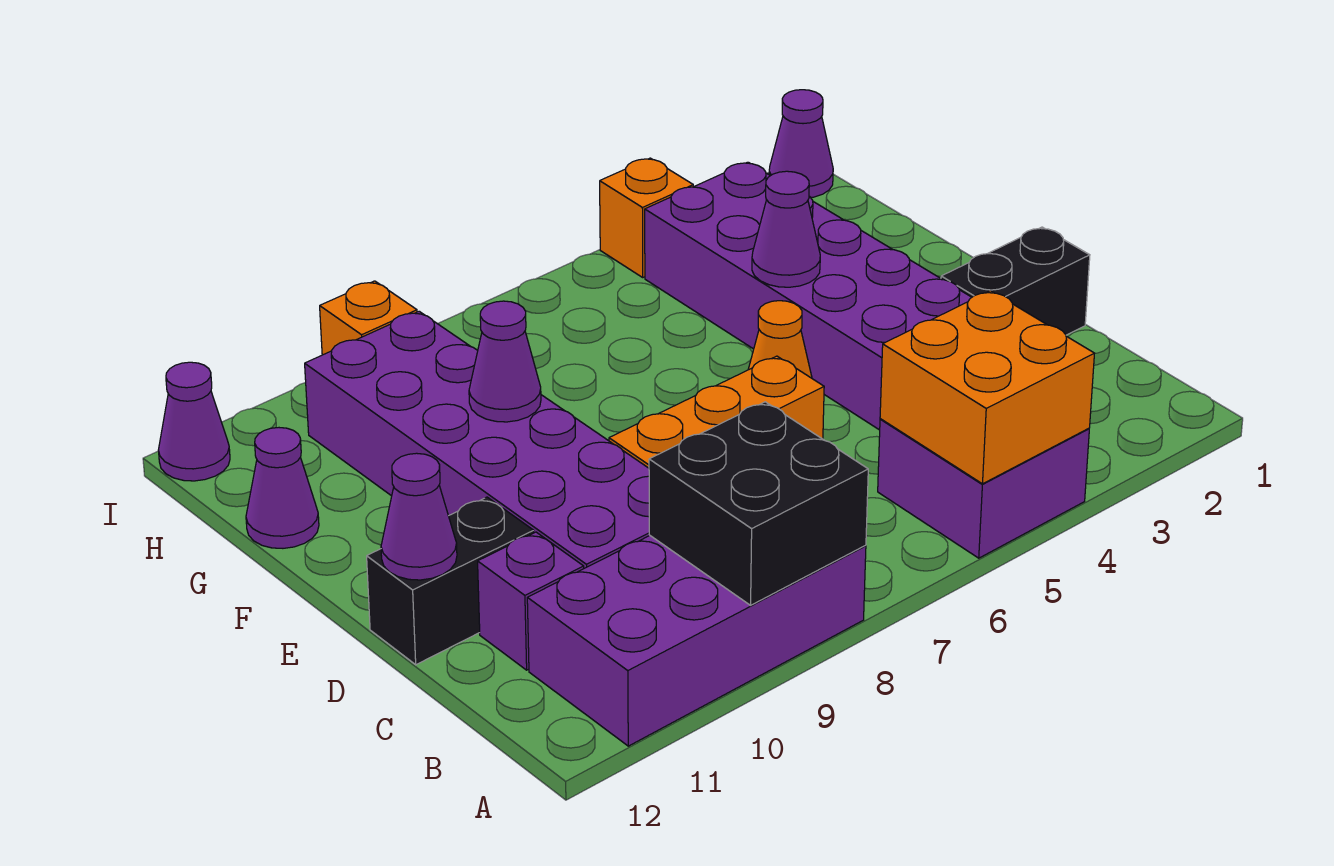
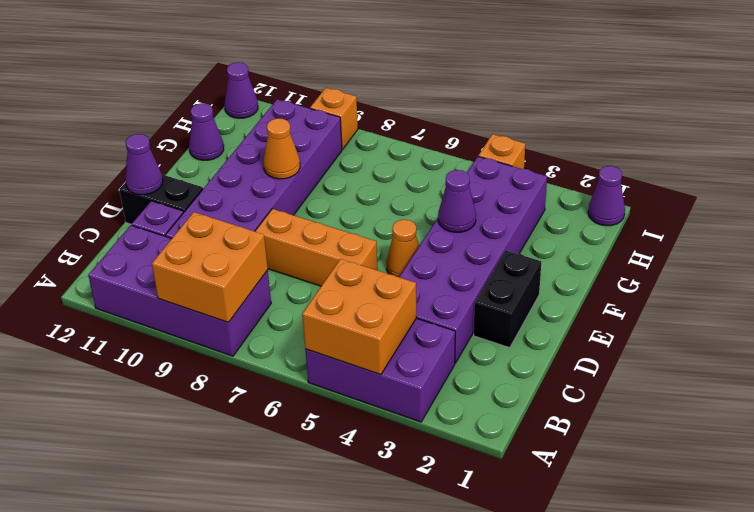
purple brick A4:B5 level 1 -> purple brick A3:B5 level 1
black brick A8:B9 level 2 -> orange brick A8:B9 level 2
black brick D1:D2 level 1 -> black brick D2:E2 level 1
purple cone F9 level 2 -> orange cone F9 level 2

